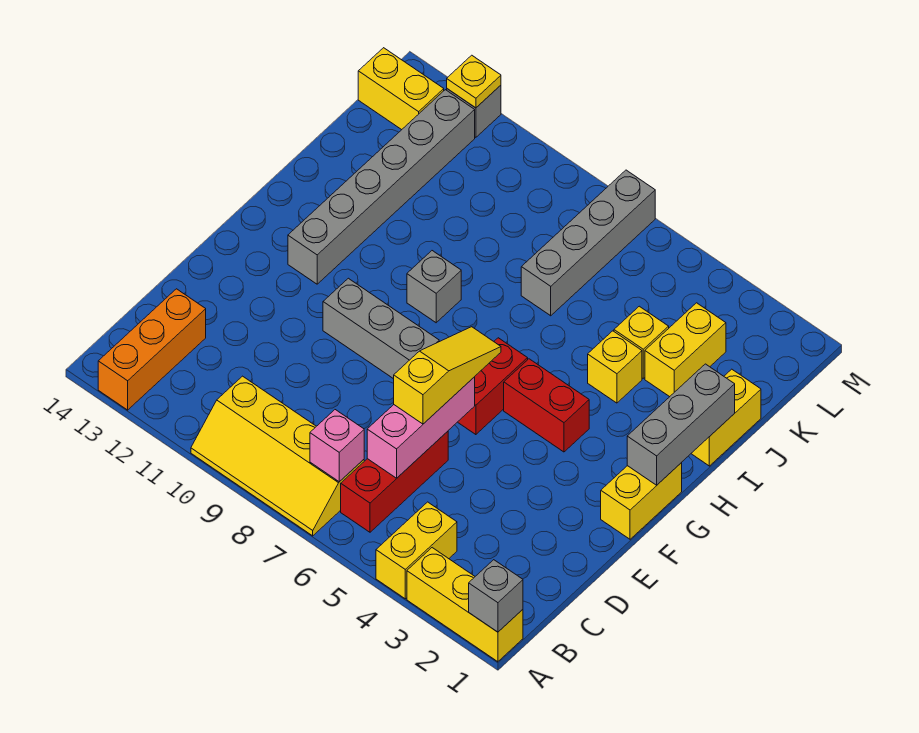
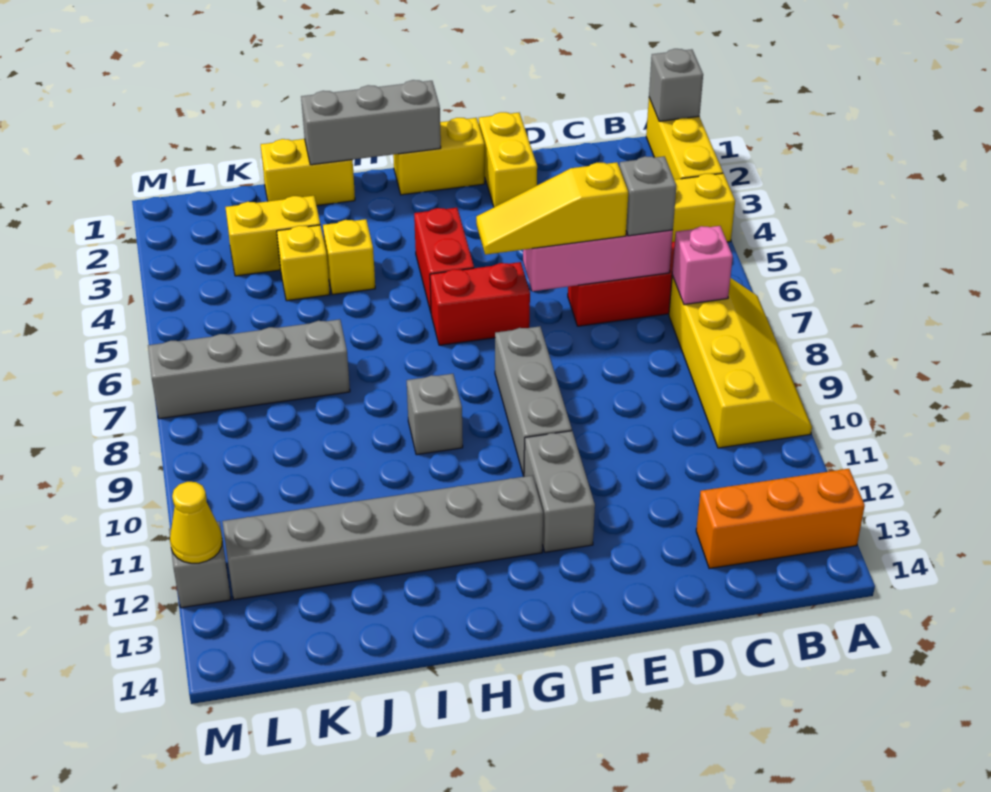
none -> grey brick C6 level 3
none -> grey brick F11:F12 level 1
yellow brick L13:L14 level 1 -> yellow brick E1:E2 level 1
yellow plate M12 level 2 -> yellow cone M12 level 2

